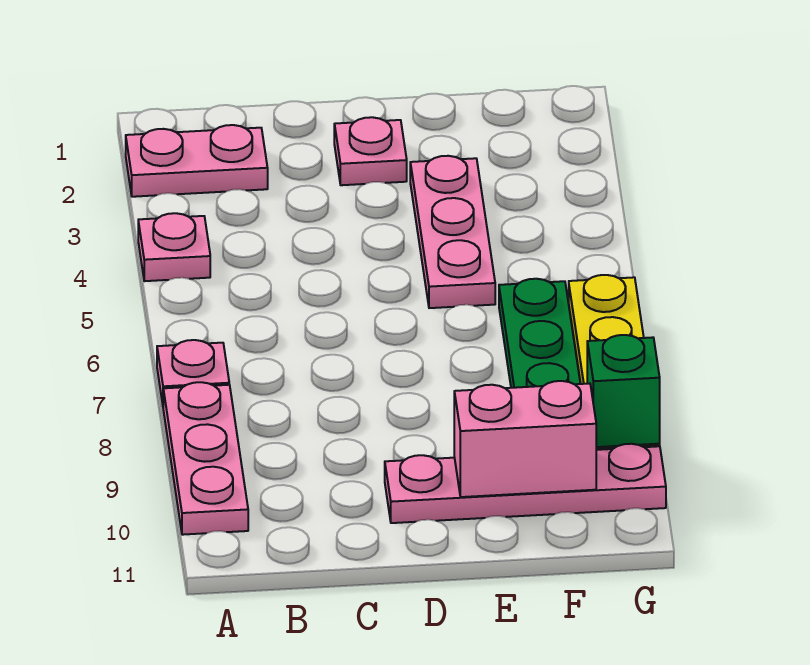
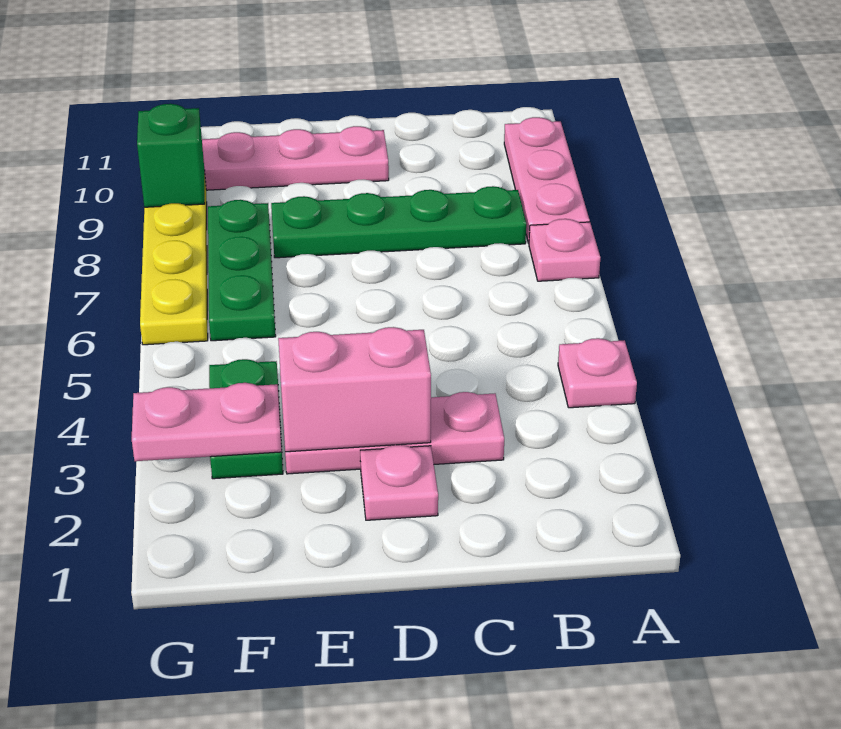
pink plate A2:B2 level 1 -> pink plate F3:G3 level 2
none -> green plate B8:E8 level 1
pink plate E3:E5 level 1 -> pink plate C3:E3 level 1
pink brick E10:F10 level 2 -> pink brick D3:E3 level 2
none -> green plate F3:F4 level 1

